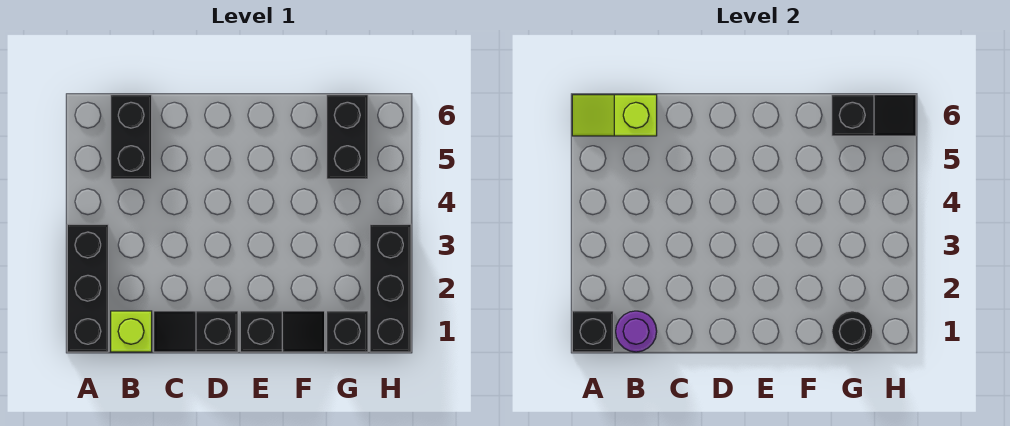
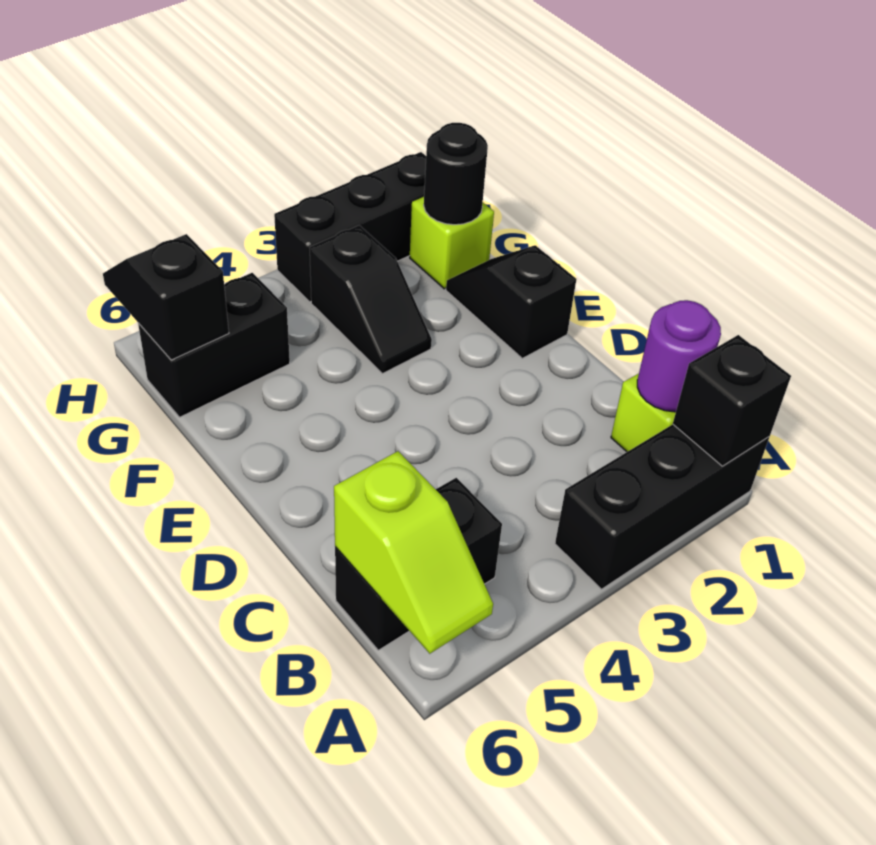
black slope C1:D1 level 1 top D -> black slope F3:G3 level 1 top G
black brick G1 level 1 -> lime brick G1 level 1

